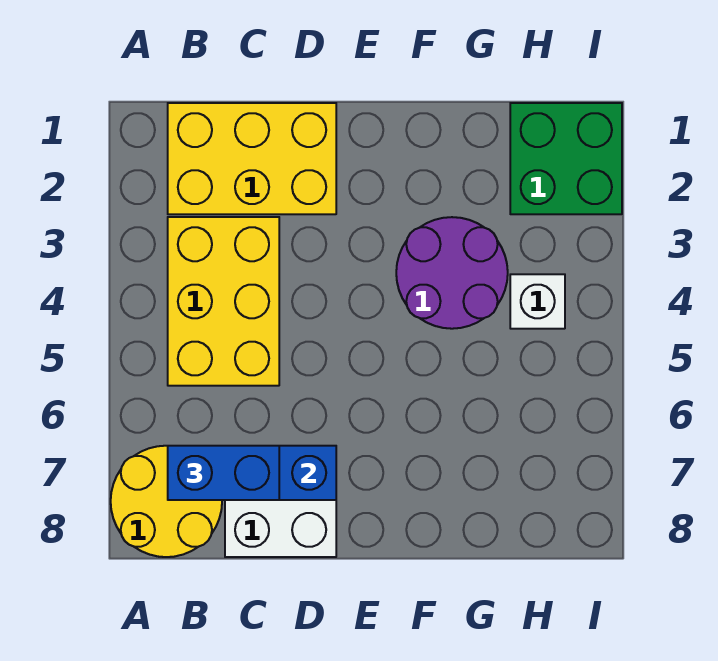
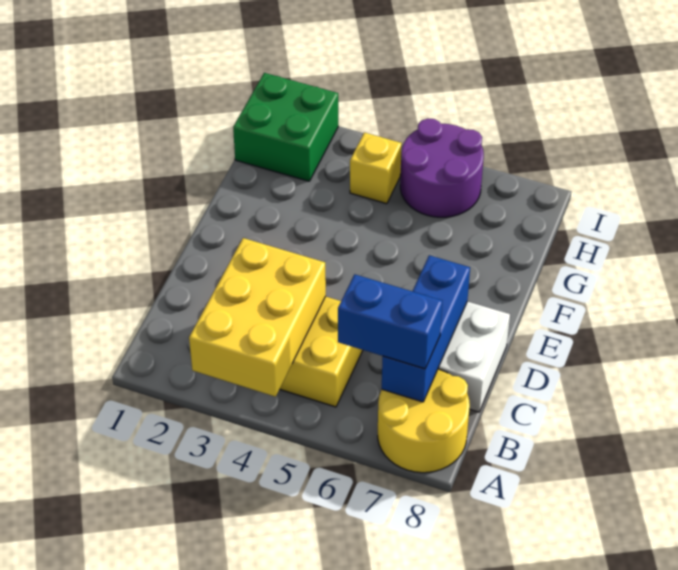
yellow brick B1:D2 level 1 -> yellow brick A3:C4 level 2
blue brick B7:C7 level 3 -> blue brick B6:B7 level 3
purple round brick F3:G4 level 1 -> purple round brick H5:I6 level 1
white brick H4 level 1 -> yellow brick H4 level 1

